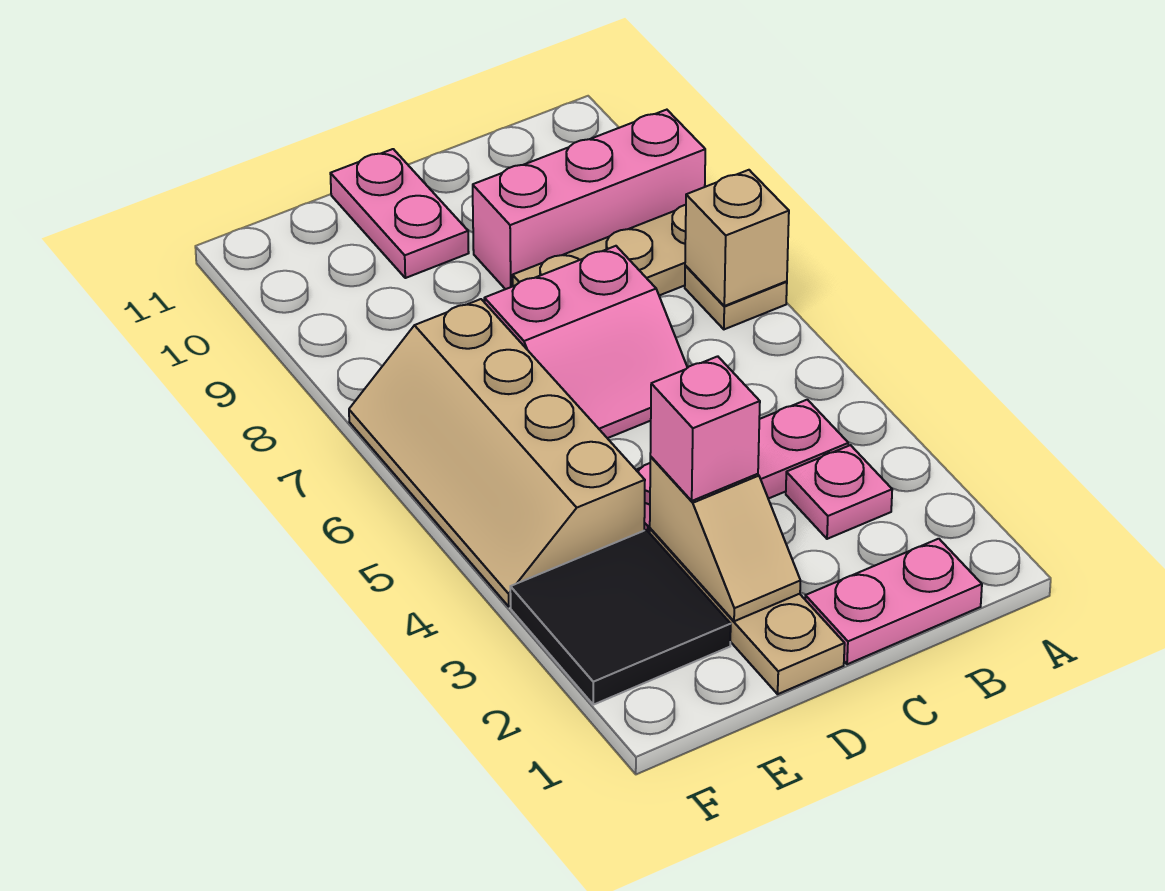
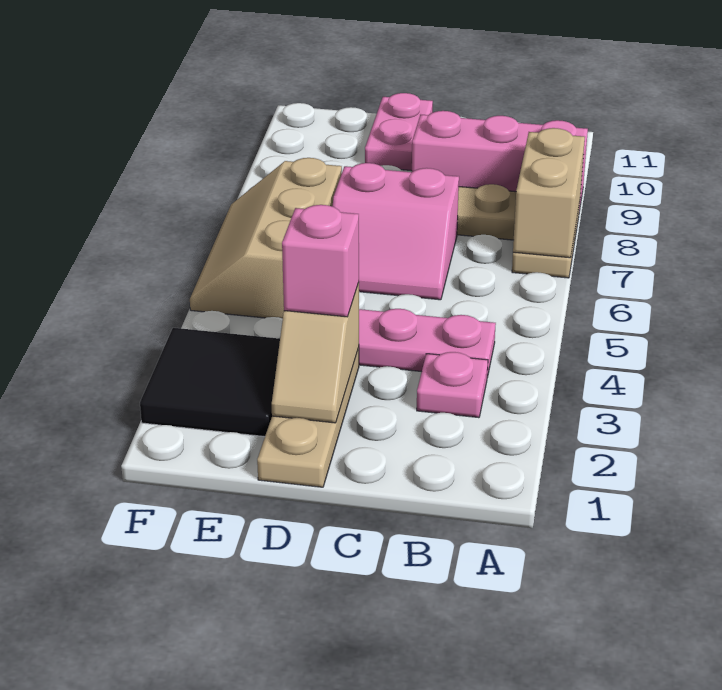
tan brick A7 level 2 -> tan brick A7:A8 level 2
pink plate B1:C1 level 1 -> none
tan slope E4:F7 level 1 top E -> tan slope E5:F7 level 1 top E

